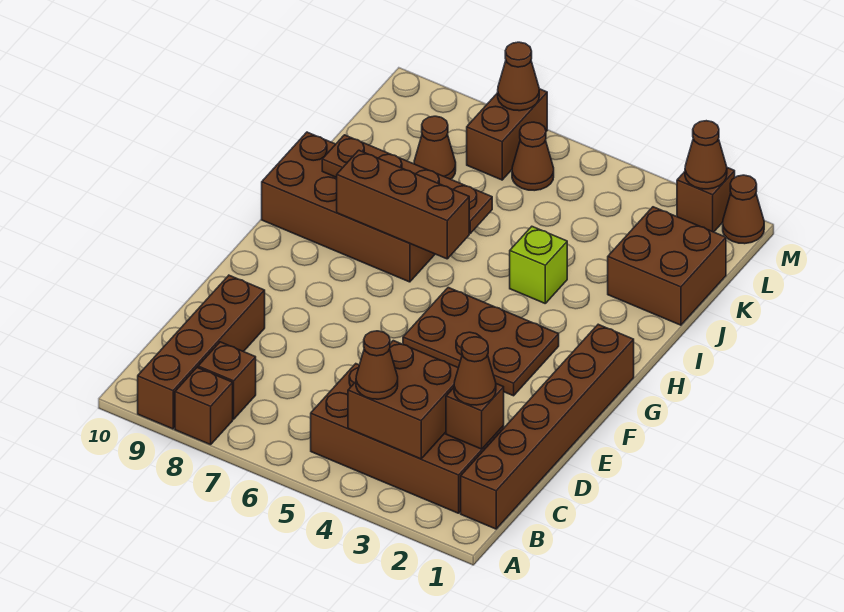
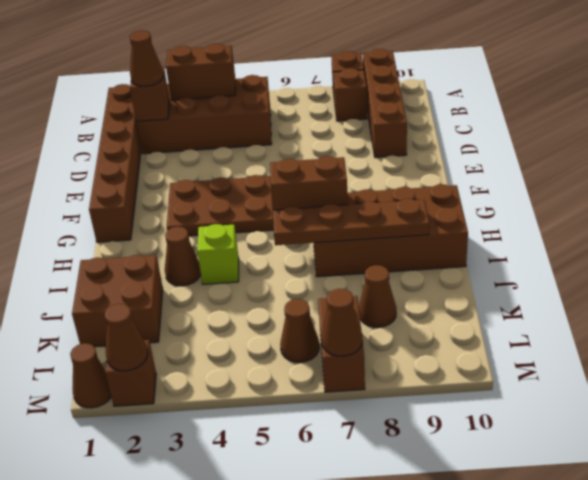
brown brick B3:C4 level 2 -> brown brick B3:B4 level 2
brown cone B4 level 3 -> brown cone I3 level 1
brown brick H6:H8 level 2 -> brown brick H6:H7 level 2

